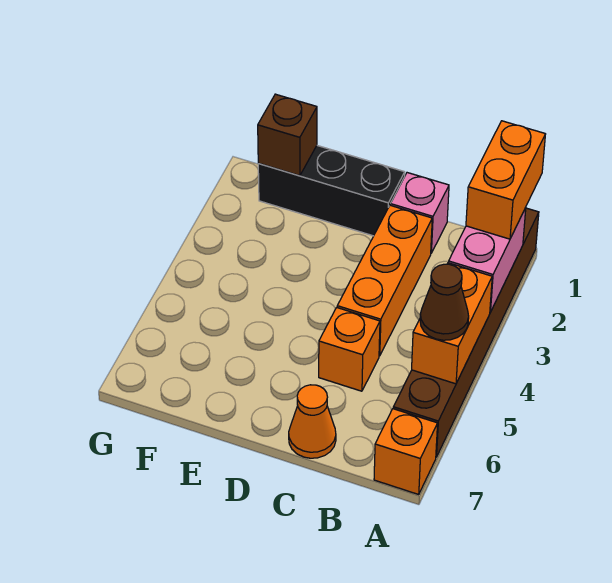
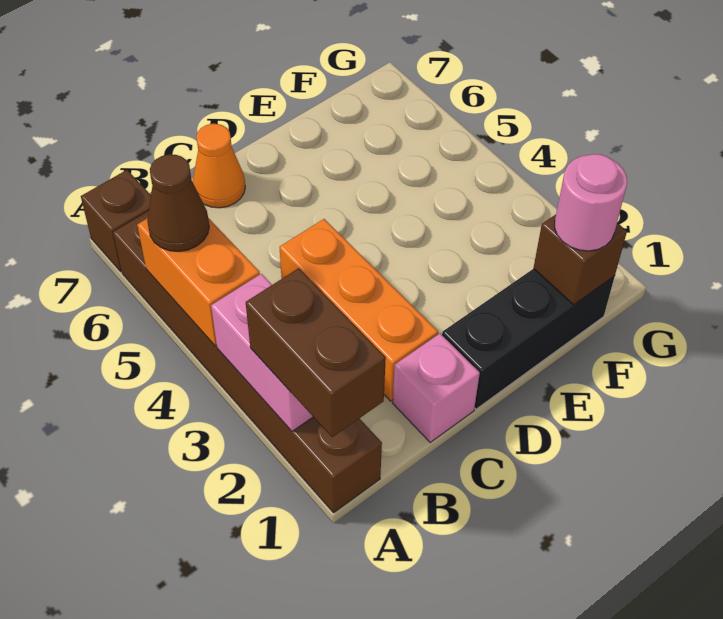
orange brick A1:A2 level 3 -> brown brick A1:A2 level 3
orange brick A7 level 1 -> brown brick A7 level 1
orange brick C5 level 1 -> none
none -> pink round brick F1 level 3

